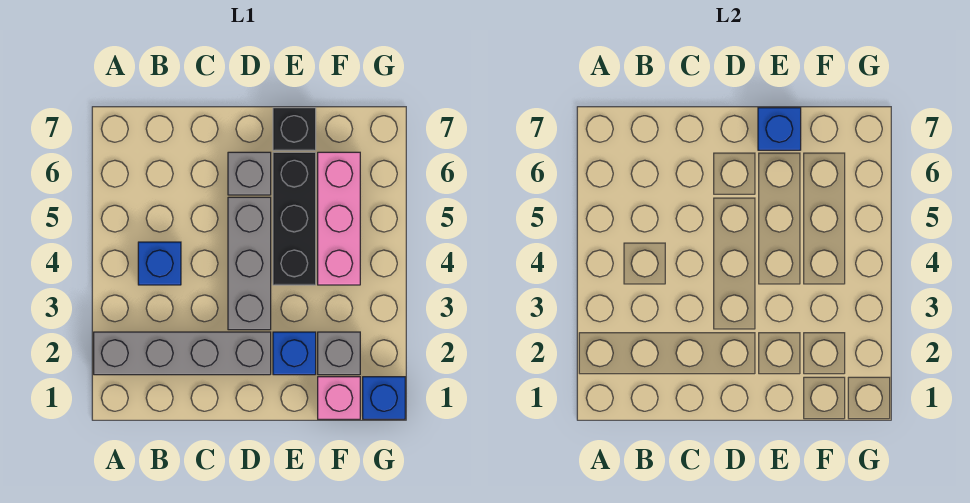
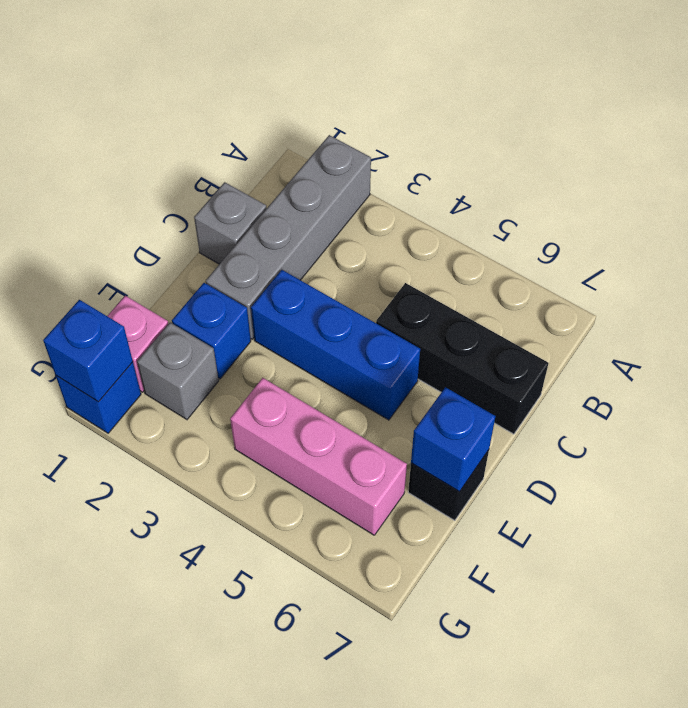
blue brick B4 level 1 -> blue brick G1 level 2
grey brick D3:D5 level 1 -> blue brick D3:D5 level 1
grey brick D6 level 1 -> grey brick C1 level 1
black brick E4:E6 level 1 -> black brick C5:C7 level 1

